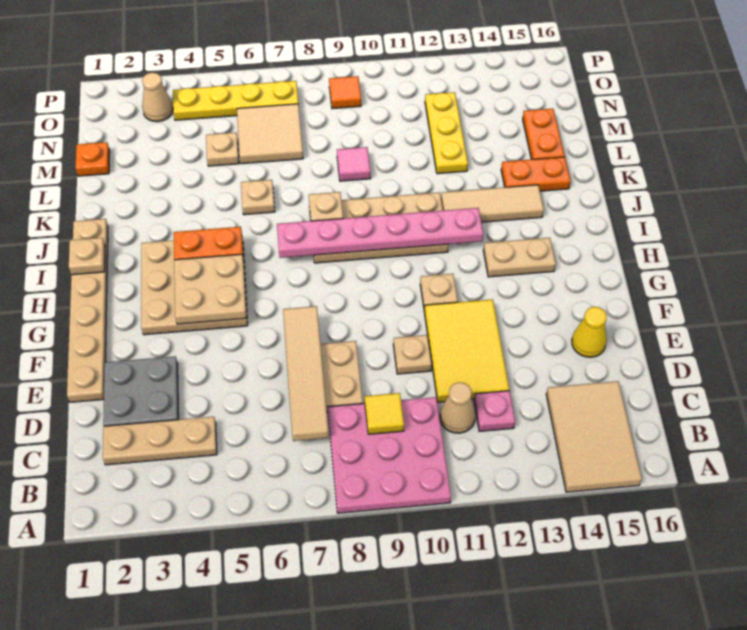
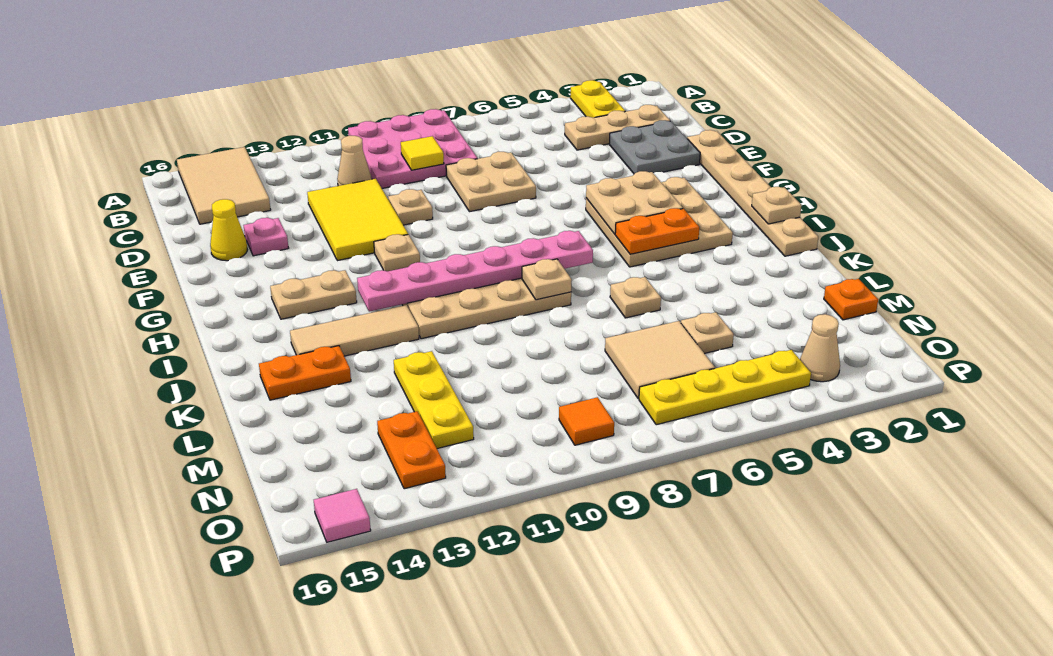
none -> yellow plate A3:B3 level 1
tan tile C7:F7 level 2 -> none
pink plate C12 level 1 -> pink plate E14 level 1
pink tile L9 level 1 -> pink tile P15 level 1
orange plate L15:M15 level 1 -> orange plate N13:O13 level 1

